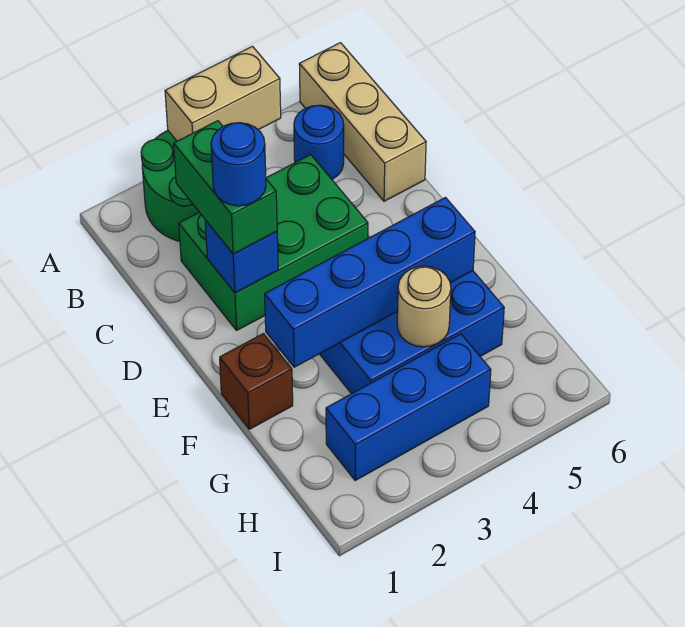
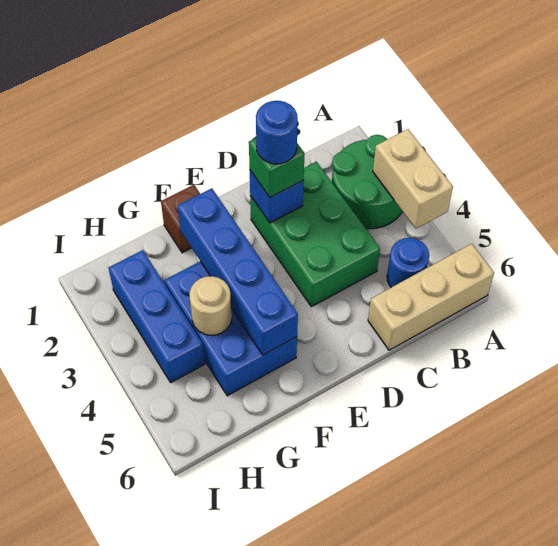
green brick C2:D2 level 3 -> green brick D2 level 3

